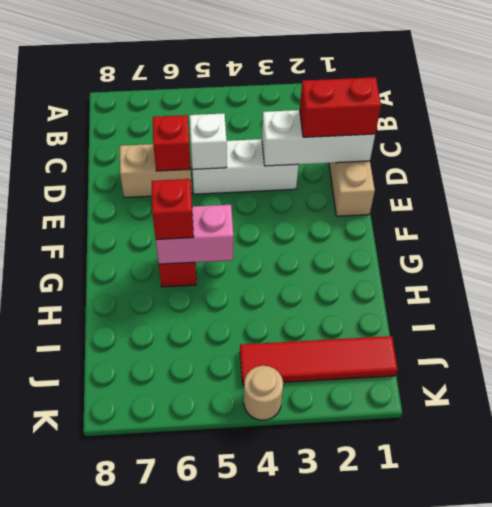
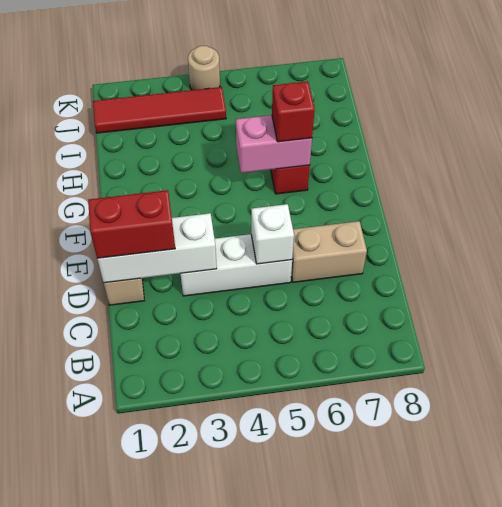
red brick D6 level 2 -> none

